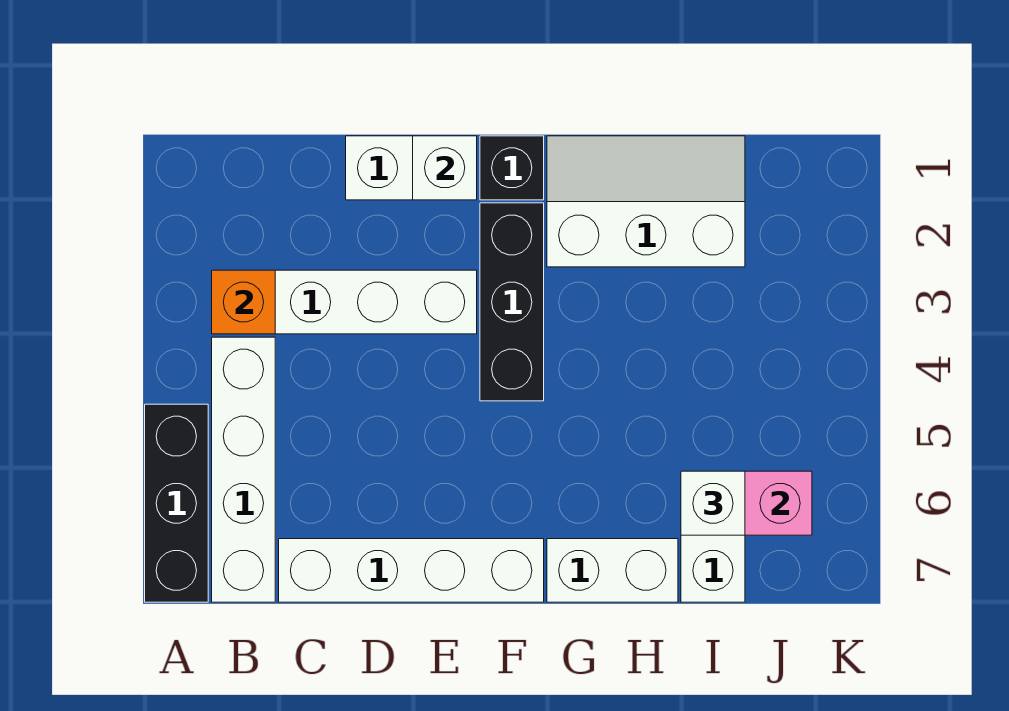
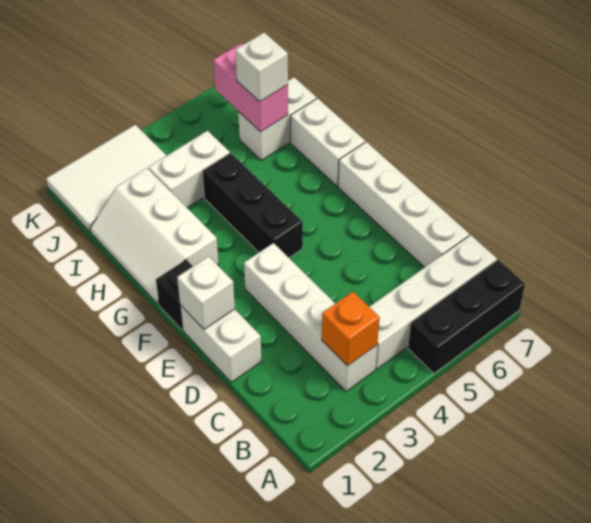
black brick F2:F4 level 1 -> black brick F4:H4 level 1
none -> white brick I3:I4 level 1
none -> white tile J1:K3 level 1

